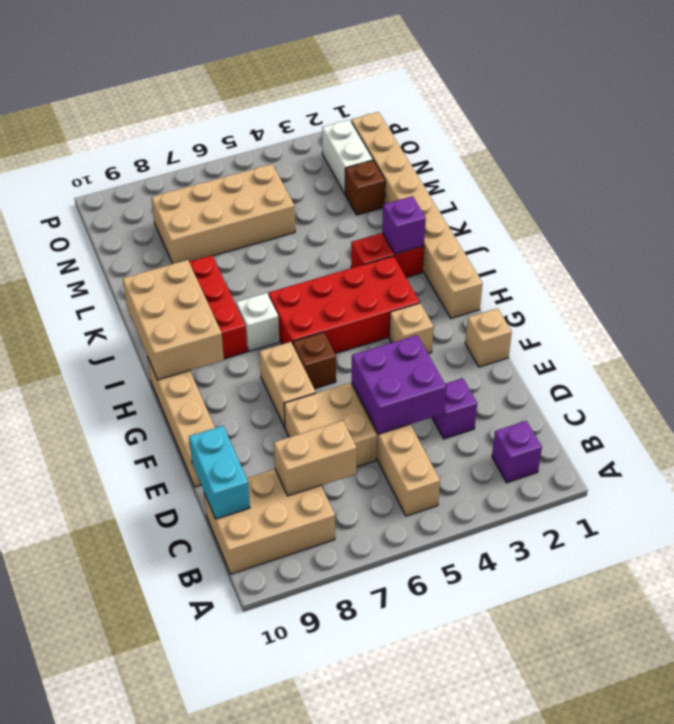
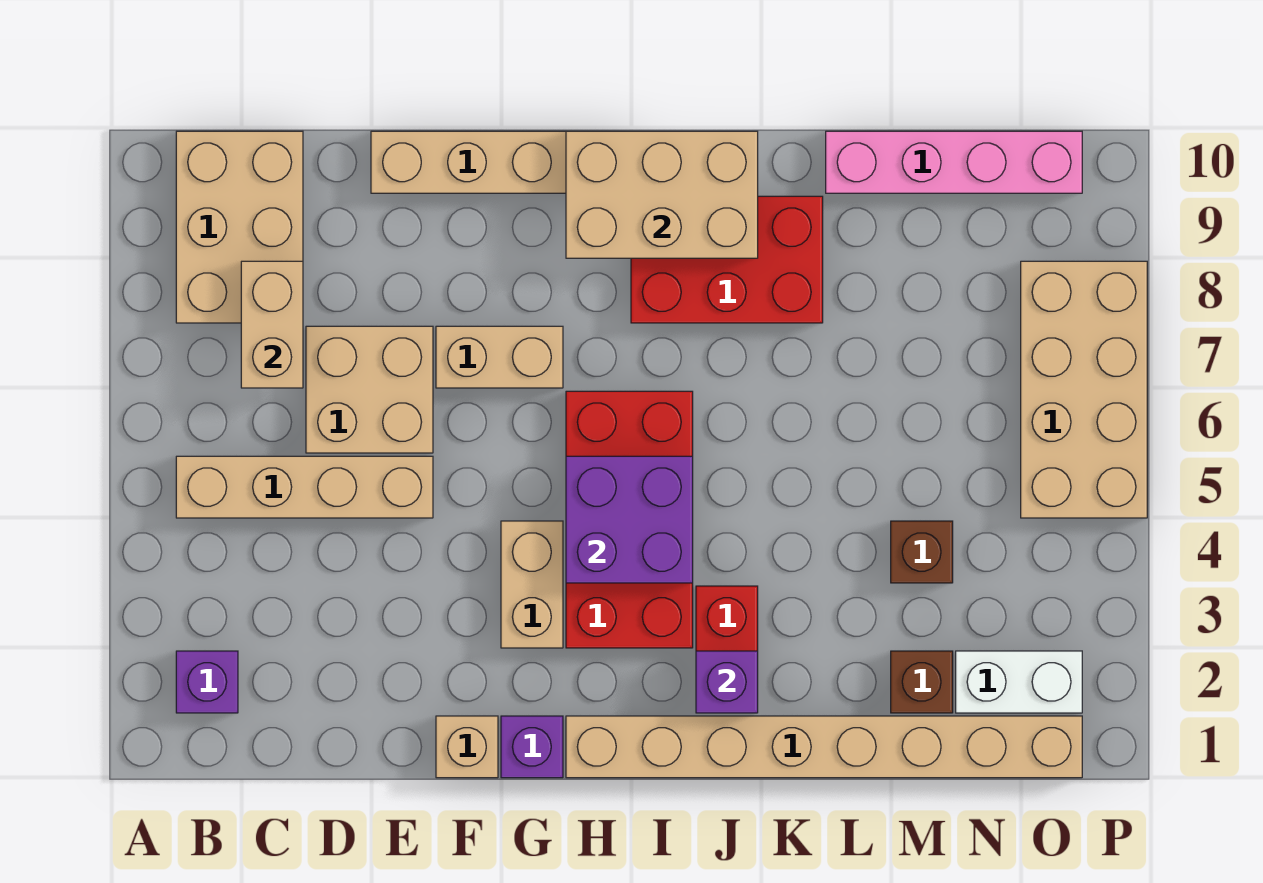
cyan brick C10:D10 level 2 -> none
purple brick D3 level 1 -> purple brick G1 level 1
purple brick D4:E5 level 2 -> purple brick H4:I5 level 2
tan brick G3 level 1 -> tan brick G3:G4 level 1
brown brick G6 level 1 -> brown brick M4 level 1
white brick I7 level 1 -> none
none -> pink brick L10:O10 level 1
tan brick M5:N8 level 1 -> tan brick O5:P8 level 1

